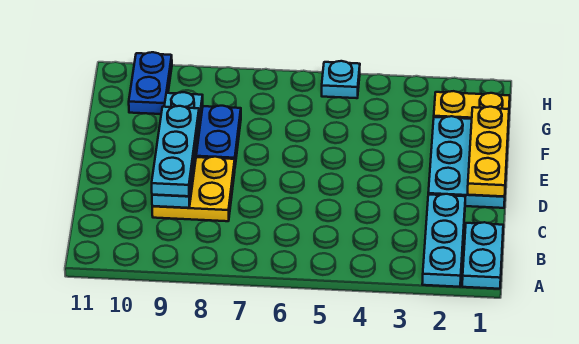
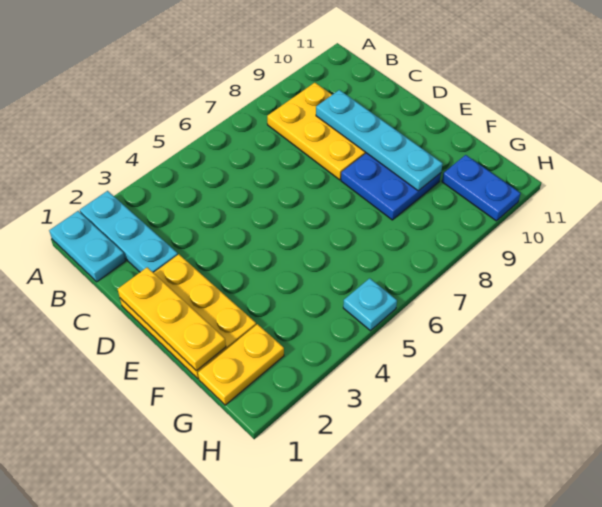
yellow plate C8:D9 level 1 -> yellow plate B8:D9 level 1
cyan plate C9:E9 level 3 -> none
cyan plate D1:F2 level 1 -> yellow plate D1:F2 level 1

